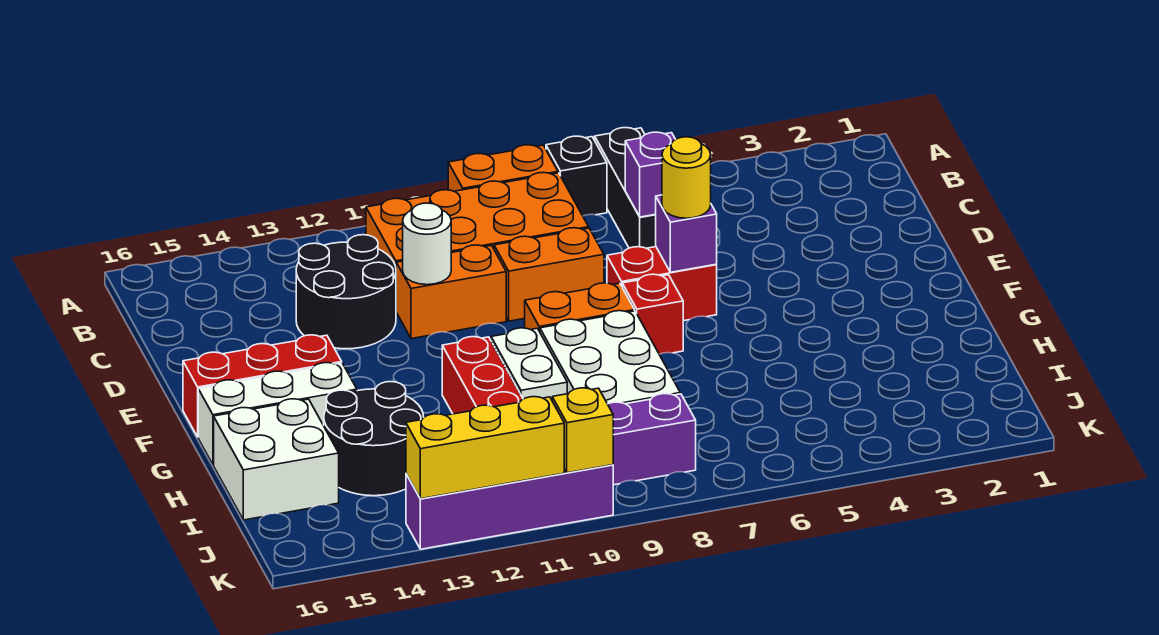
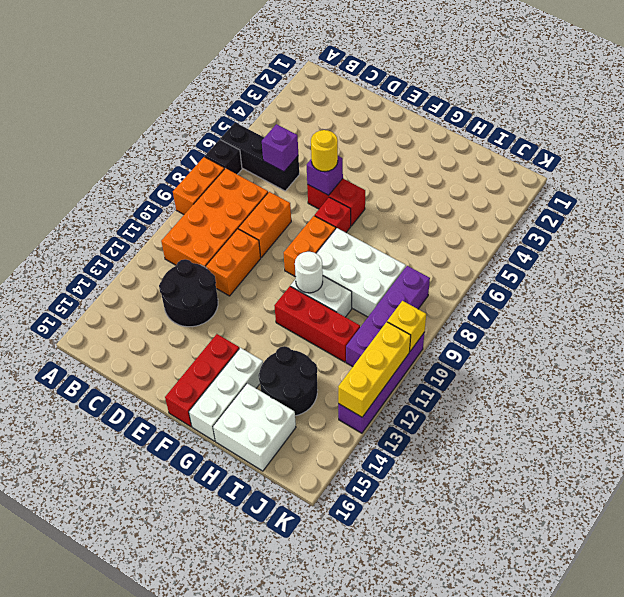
white round brick D11 level 2 -> white round brick G10 level 2
red brick E6:E7 level 1 -> red brick E6:F6 level 1

